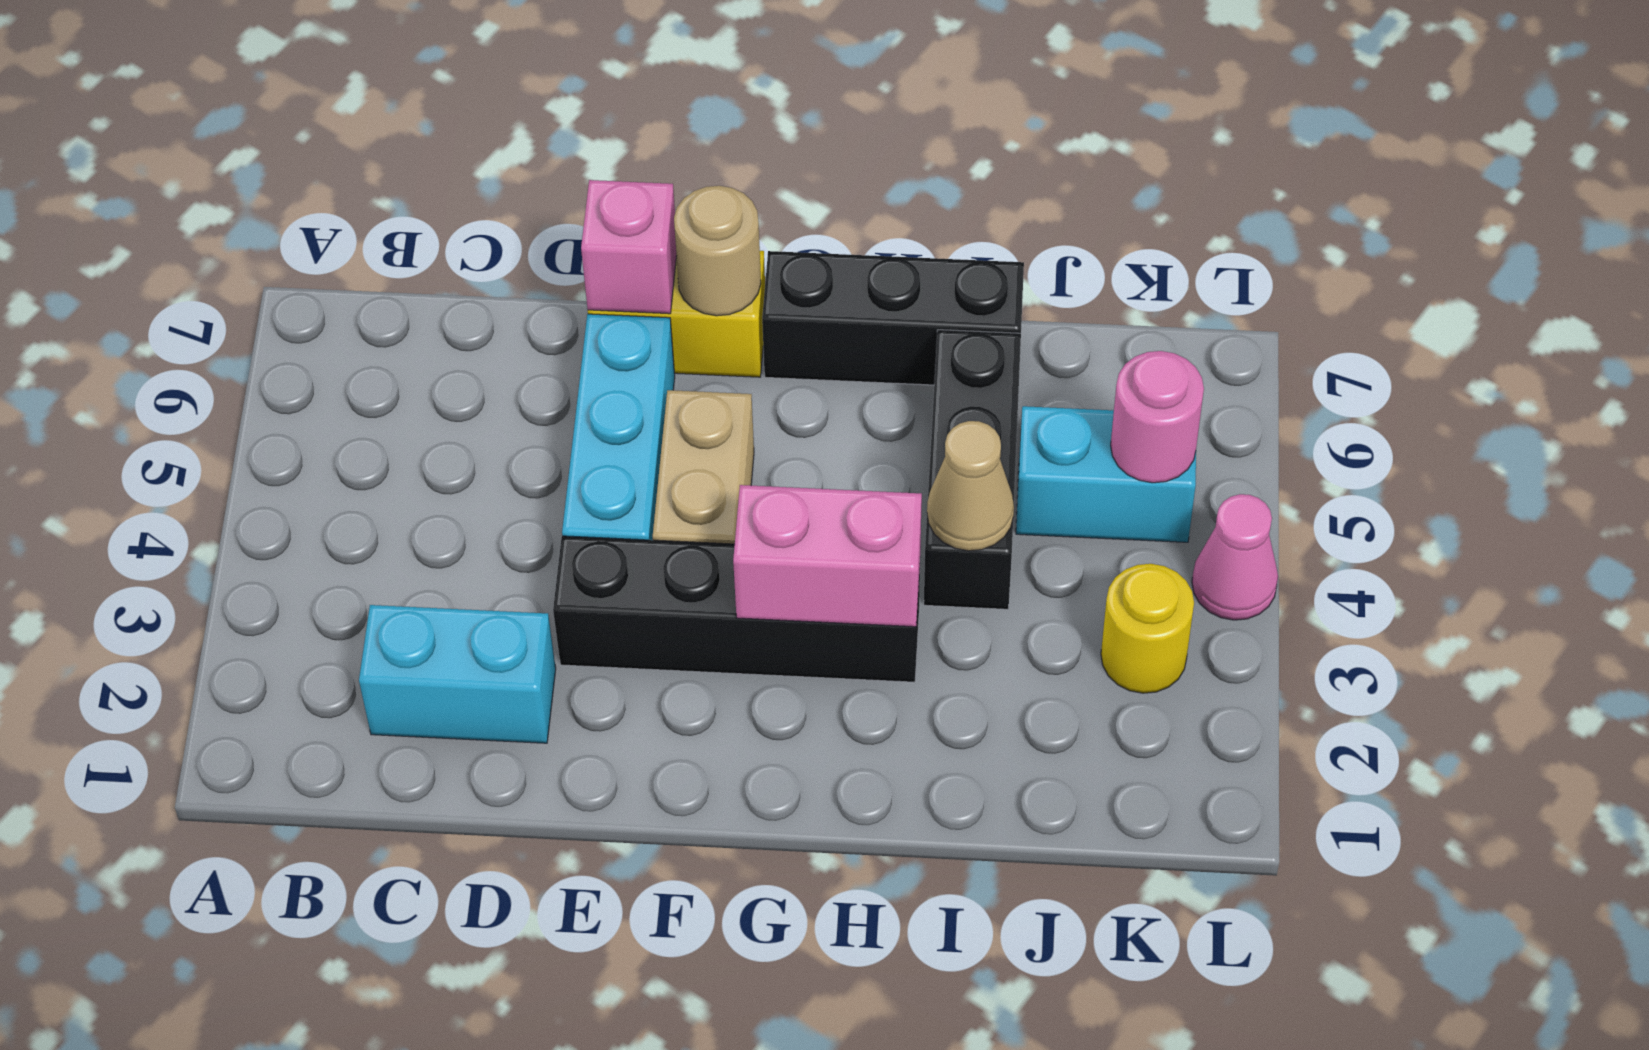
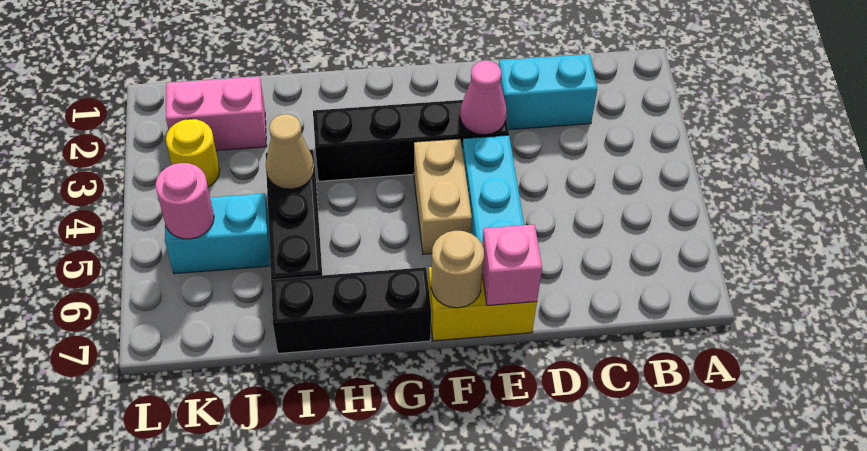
pink brick G3:H3 level 2 -> pink brick J2:K2 level 1
pink cone L4 level 1 -> pink cone E3 level 2

